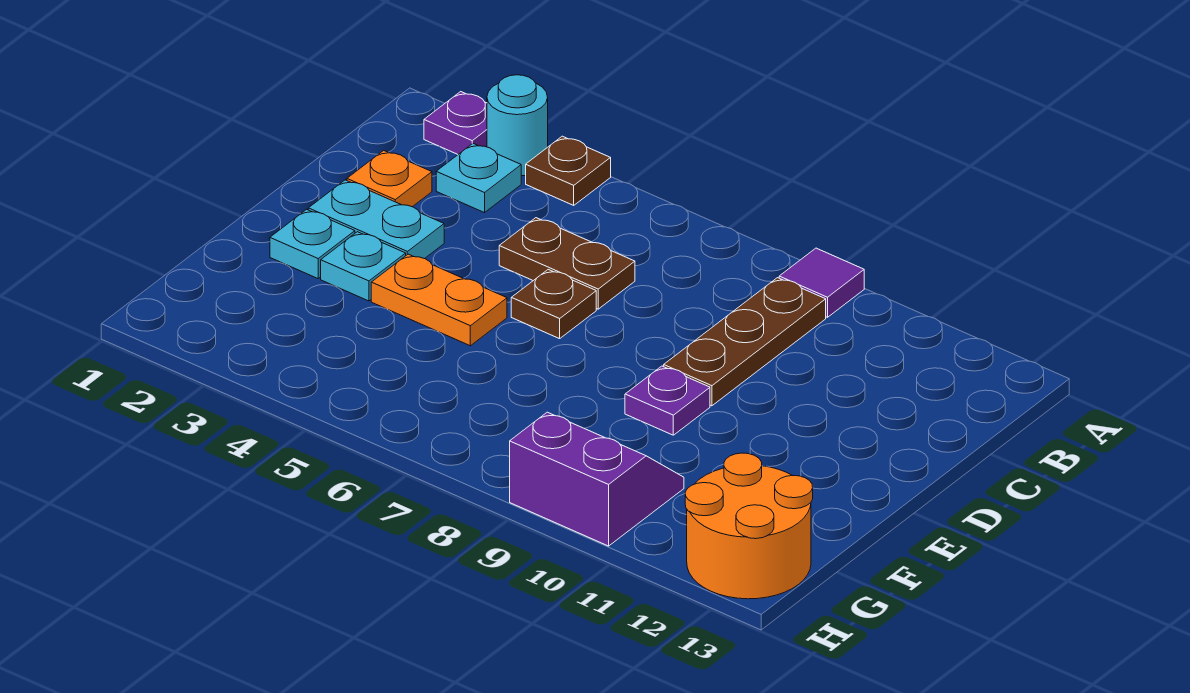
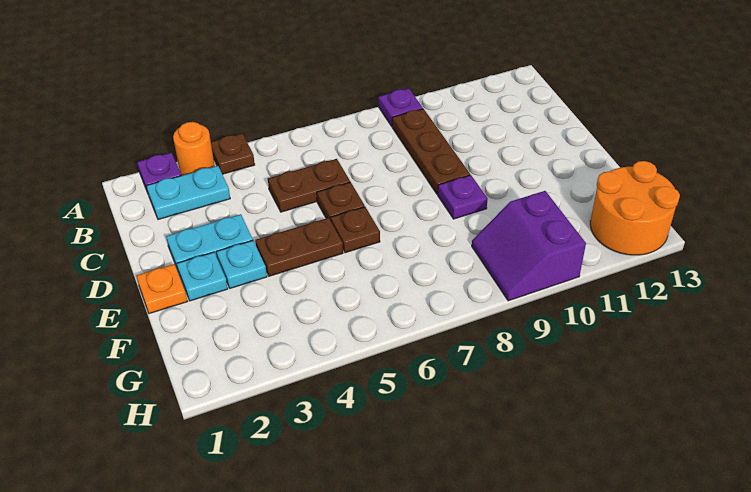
cyan round brick A3 level 1 -> orange round brick A3 level 1
purple tile A9 level 1 -> purple plate A9 level 1
cyan plate B3 level 1 -> cyan plate B2:B3 level 1
orange plate C2 level 1 -> orange plate E1 level 1
orange plate E4:E5 level 1 -> brown plate E4:E5 level 1
none -> brown plate E6 level 1
purple slope G9:H10 level 1 top H -> purple slope G9:H10 level 1 top 10

